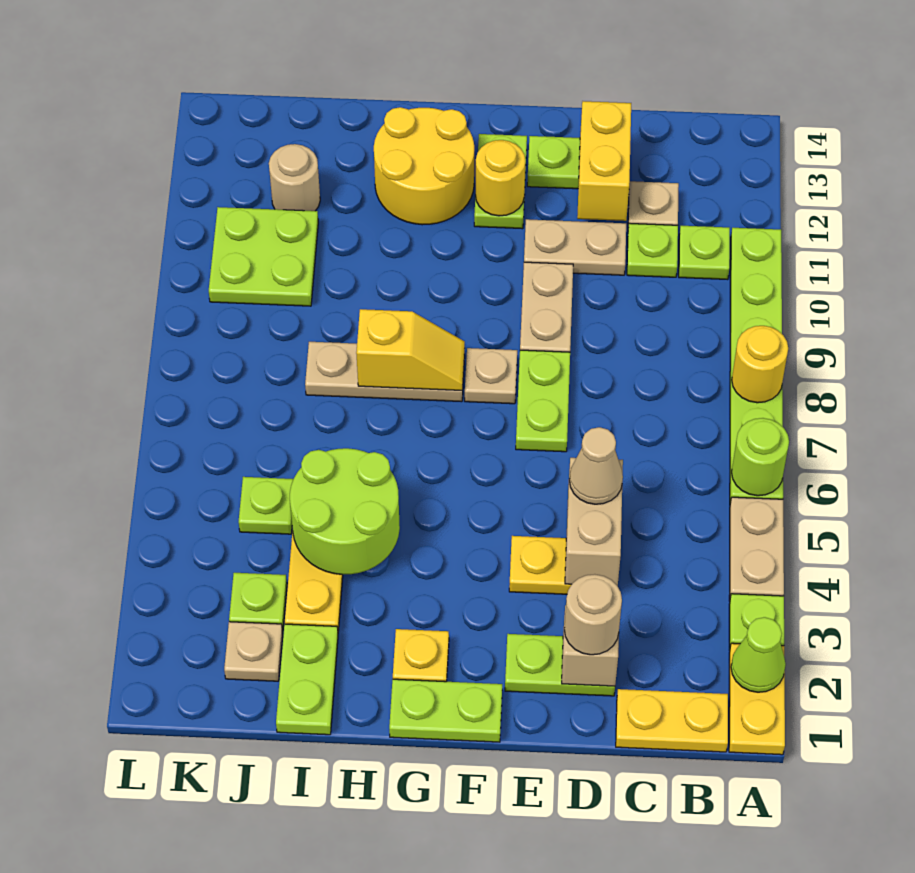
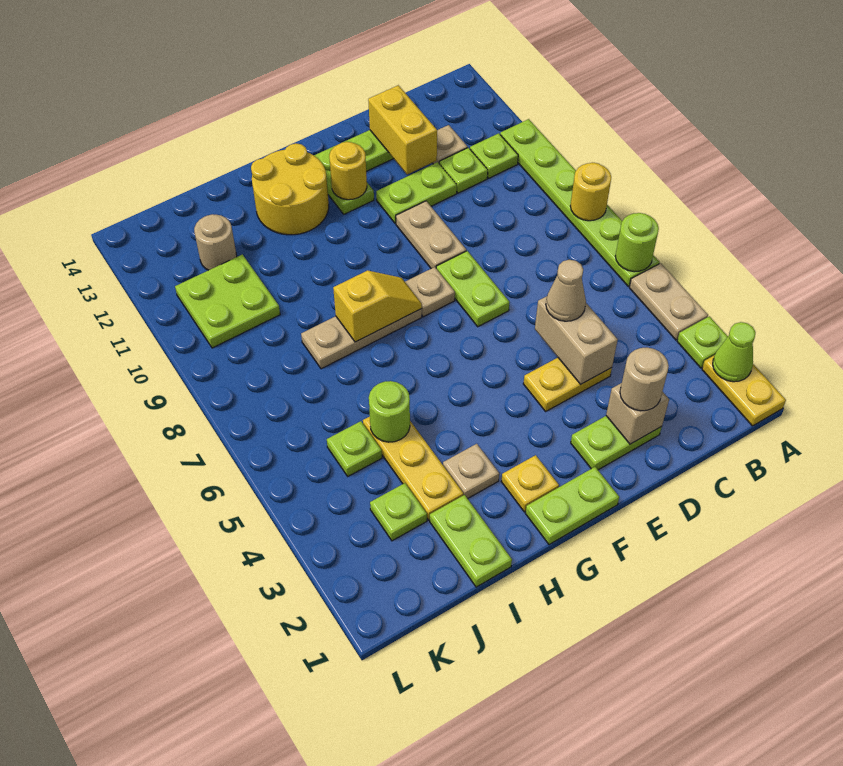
yellow plate B1:C1 level 1 -> none
tan plate D11:E11 level 1 -> lime plate D11:E11 level 1
lime round brick H4:I5 level 2 -> lime round brick I5 level 2
tan plate J2 level 1 -> tan plate H3 level 1

